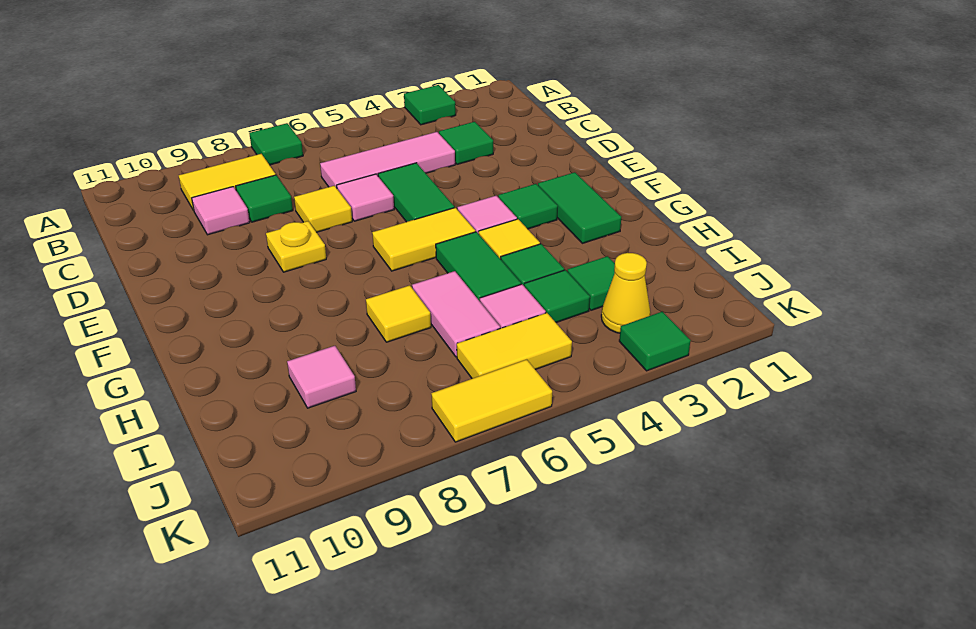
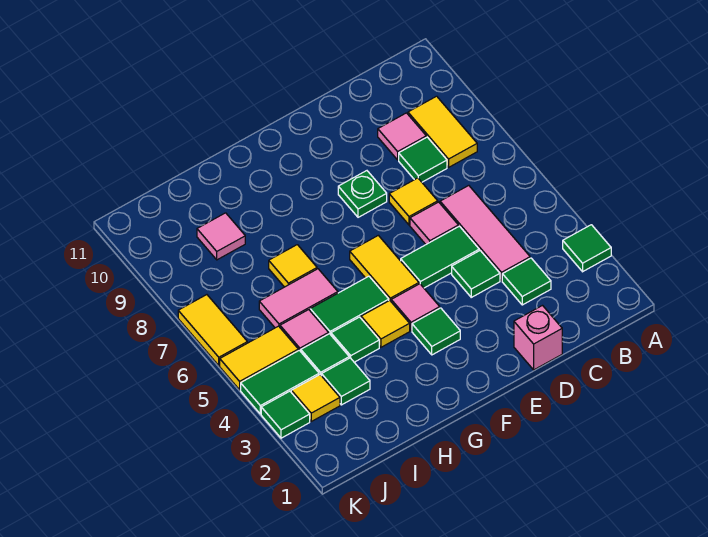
green tile A7 level 1 -> green tile D4 level 1
none -> pink brick D1 level 1
yellow plate E8 level 1 -> green plate E8 level 1
green tile F2:G2 level 1 -> green tile J4:K4 level 1
yellow cone J3 level 1 -> yellow tile J3 level 1
yellow tile J5:J6 level 1 -> yellow tile J5:K5 level 1

